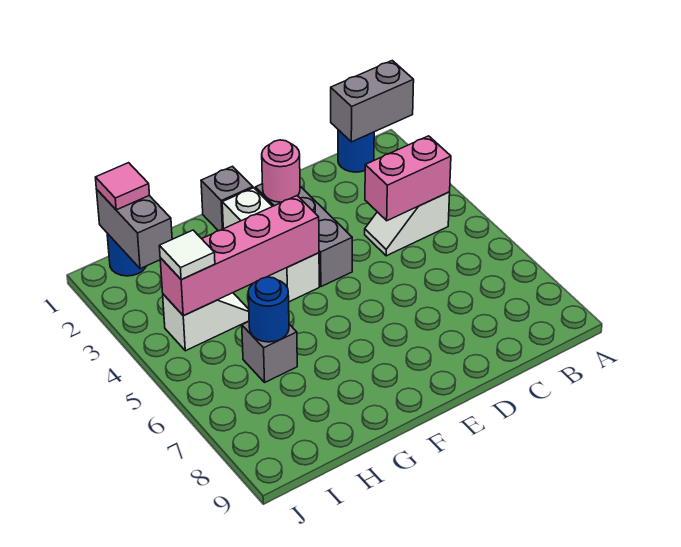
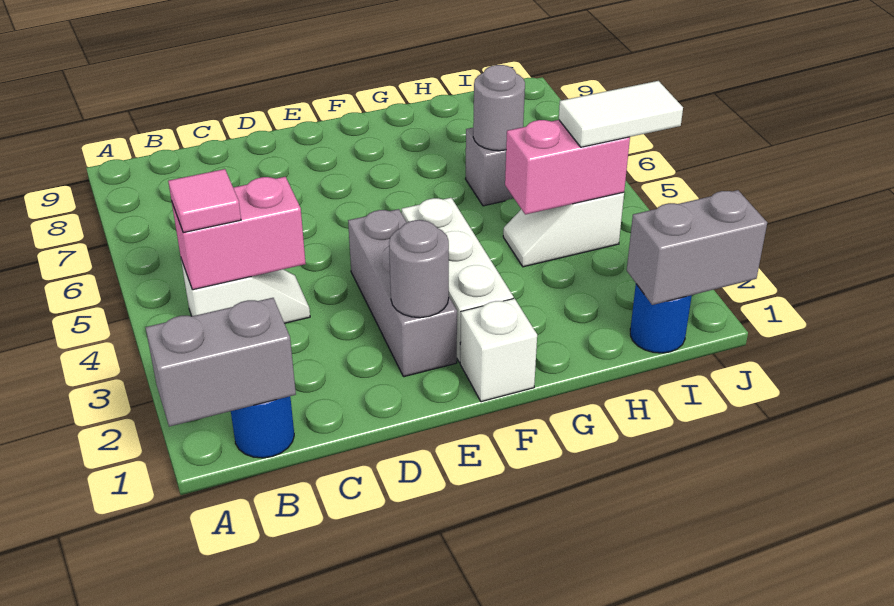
pink round brick E2 level 2 -> grey round brick E2 level 2
grey brick F1 level 1 -> white brick F1 level 1
pink brick F4:I4 level 2 -> pink brick H4:I4 level 2
blue round brick H6 level 2 -> grey round brick H6 level 2
grey brick I1:I2 level 2 -> grey brick I1:J1 level 2
pink tile I1 level 3 -> pink tile B4 level 3
white tile I4 level 3 -> white tile I4:J4 level 3

